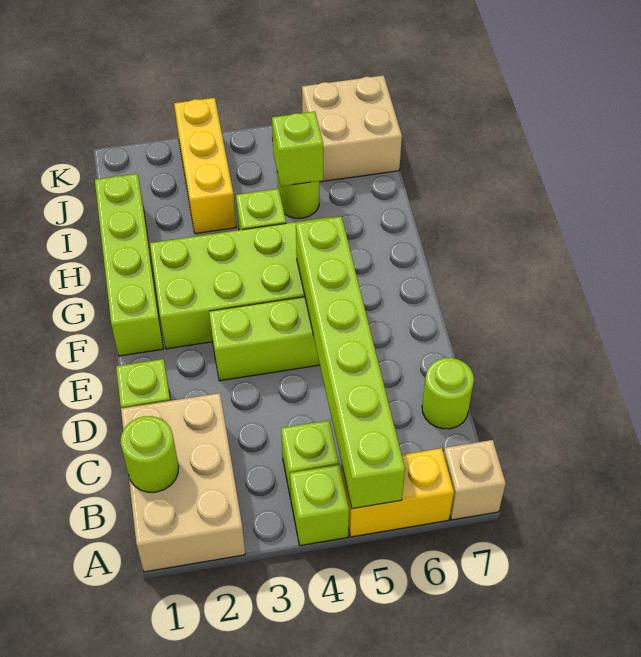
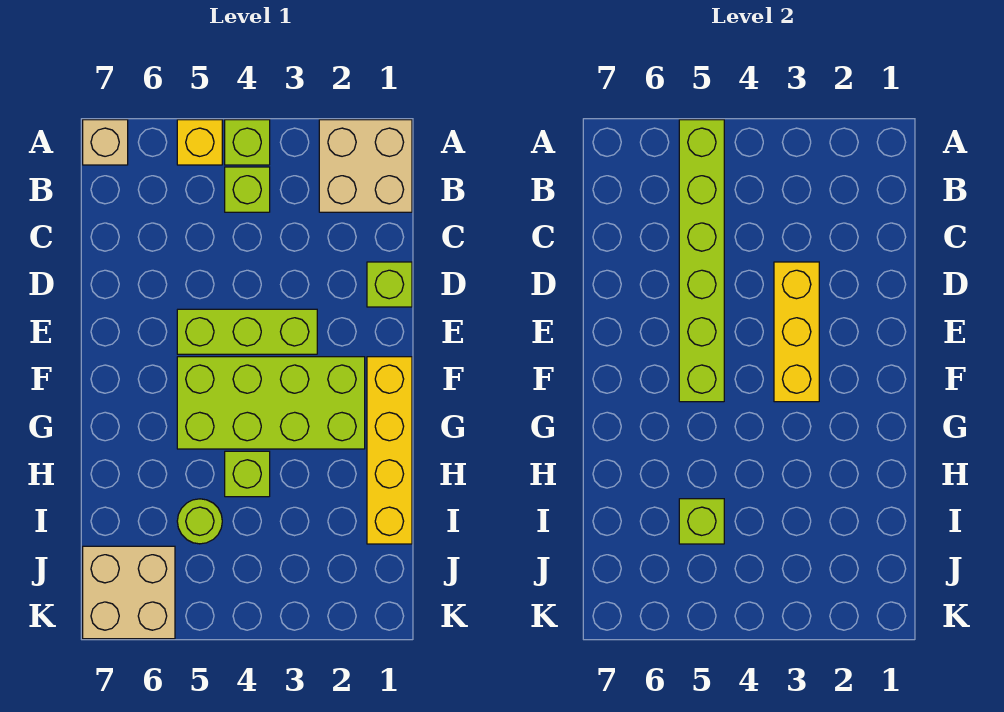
tan brick A1:C2 level 1 -> tan brick A1:B2 level 1
yellow brick A5:A6 level 1 -> yellow brick A5 level 1
lime round brick B1 level 2 -> none
lime round brick C7 level 1 -> none
lime brick F1:I1 level 1 -> yellow brick F1:I1 level 1
yellow brick I3:K3 level 1 -> yellow brick D3:F3 level 2

